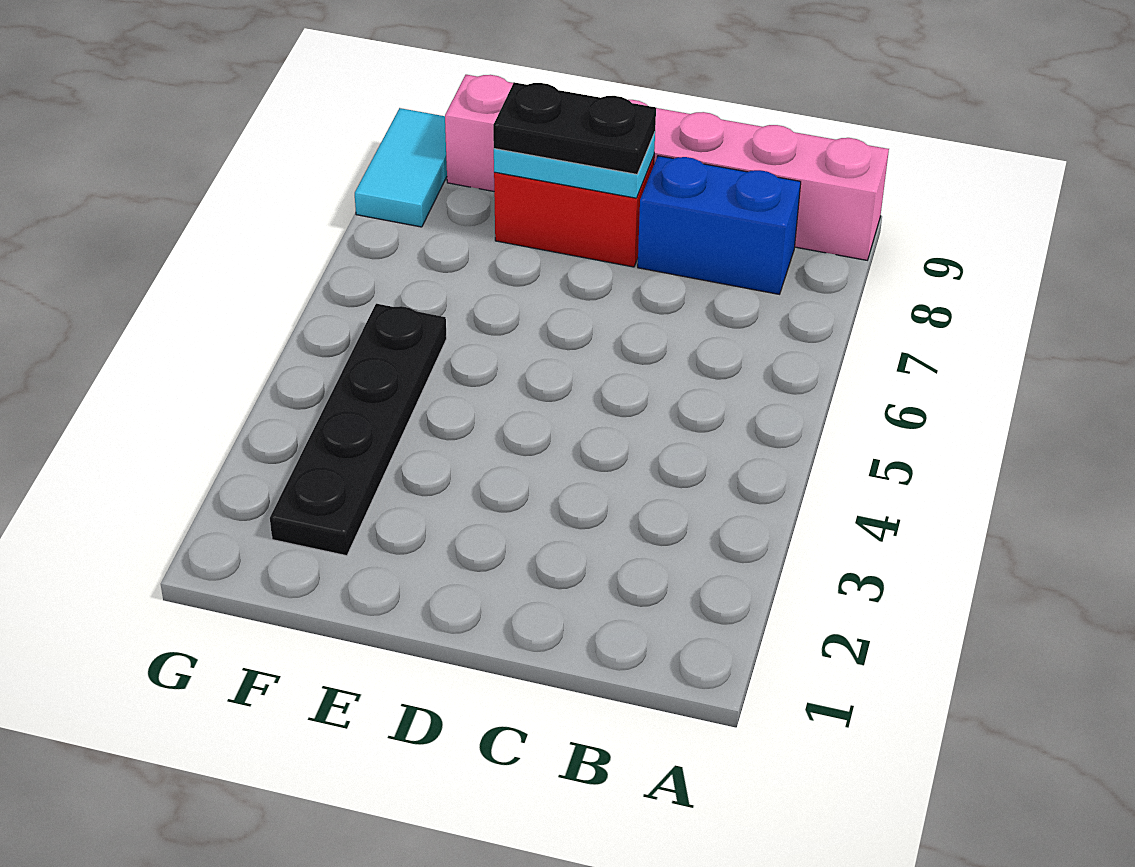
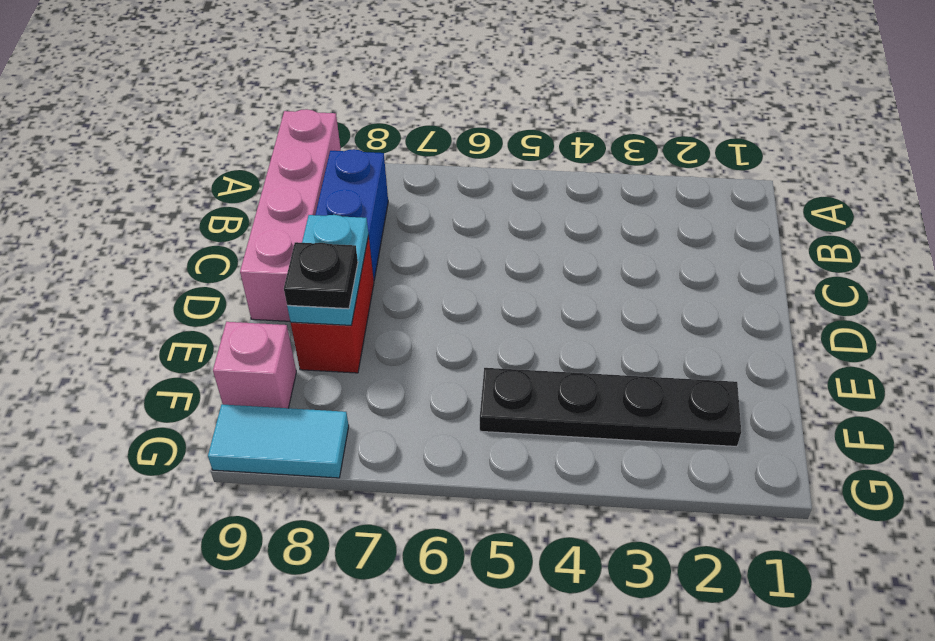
black plate D8:E8 level 3 -> black plate E8 level 3

